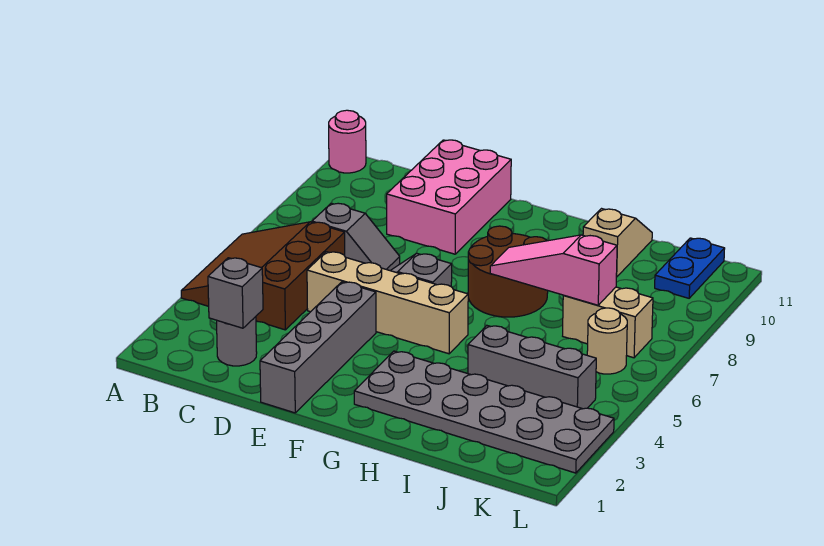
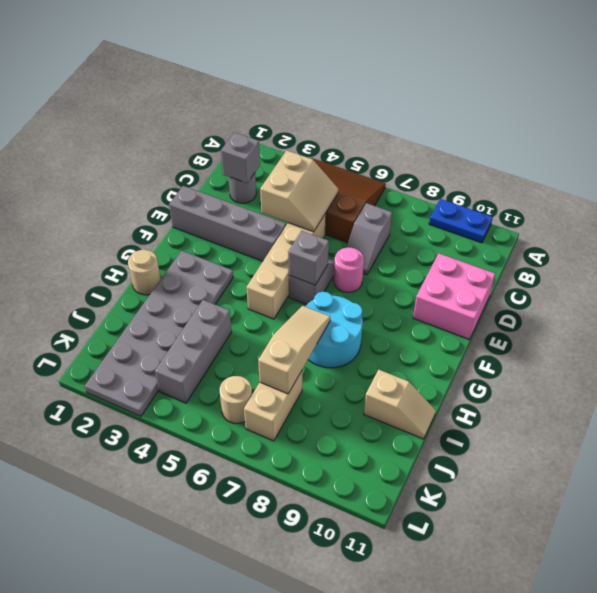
pink round brick A11 level 1 -> pink round brick E7 level 1
none -> tan slope C4:D5 level 2 top 4
pink brick D9:E11 level 1 -> pink brick D10:E11 level 1
none -> grey brick F6 level 2
brown round brick G7:H8 level 1 -> cyan round brick G7:H8 level 1
none -> tan round brick H1 level 1
pink slope H7:J7 level 2 top J -> tan slope H7:J7 level 2 top J
blue plate K10:K11 level 1 -> blue plate A9:A10 level 1

